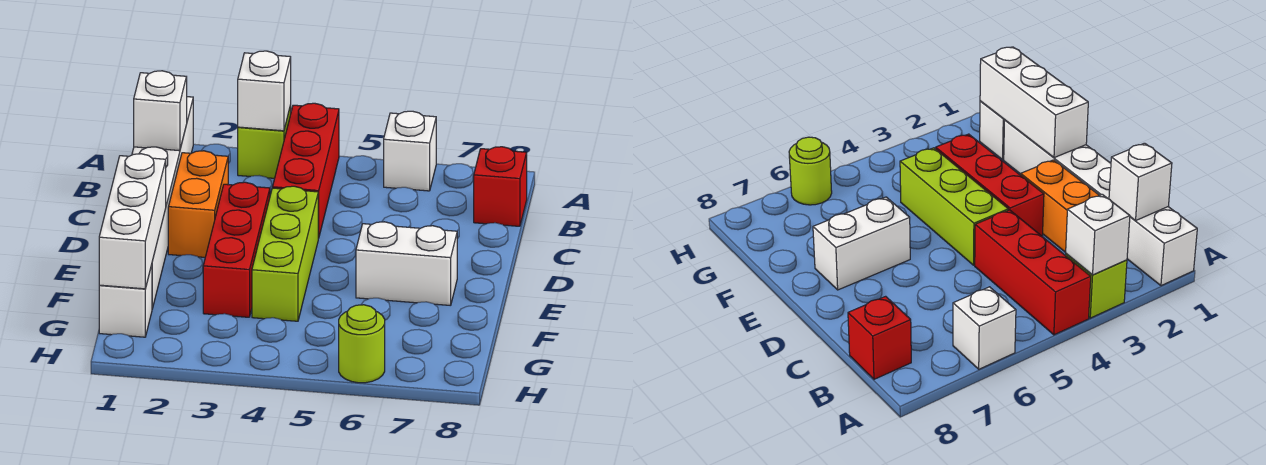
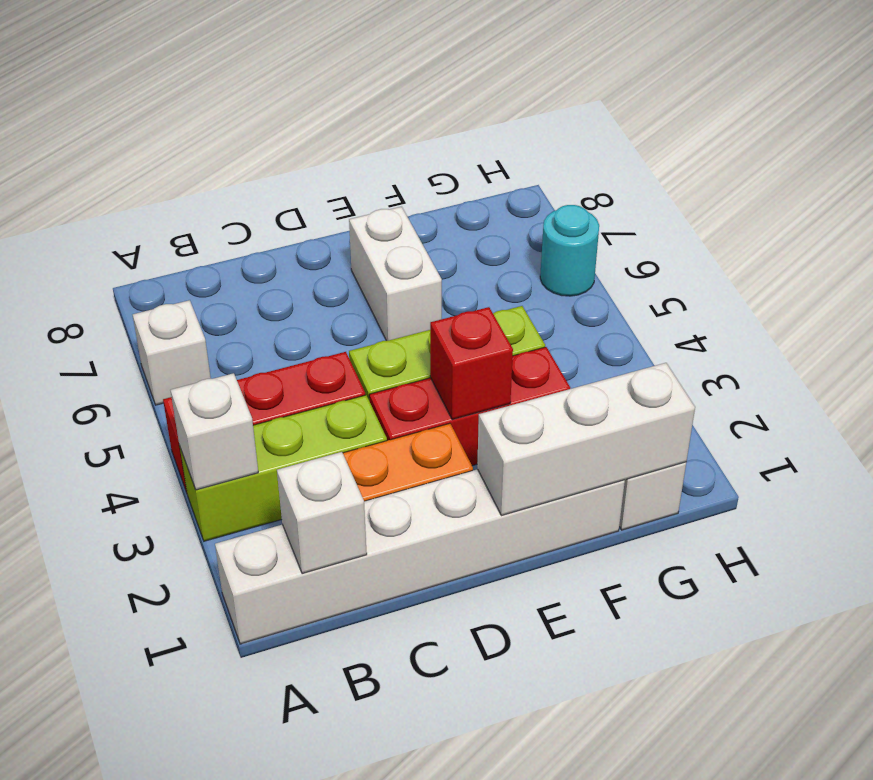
lime brick A3 level 1 -> lime brick A3:C3 level 1
red brick B8 level 1 -> red brick E3 level 2
lime round brick H6 level 1 -> cyan round brick H6 level 1

